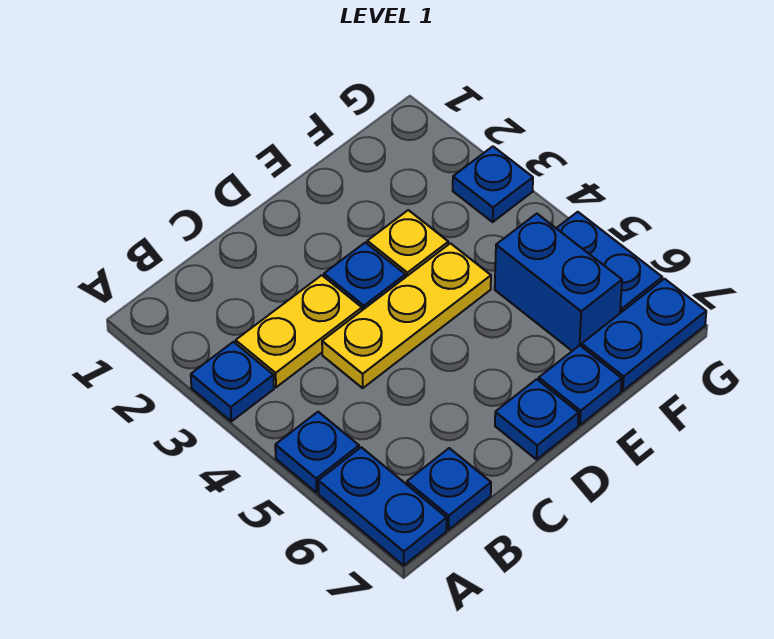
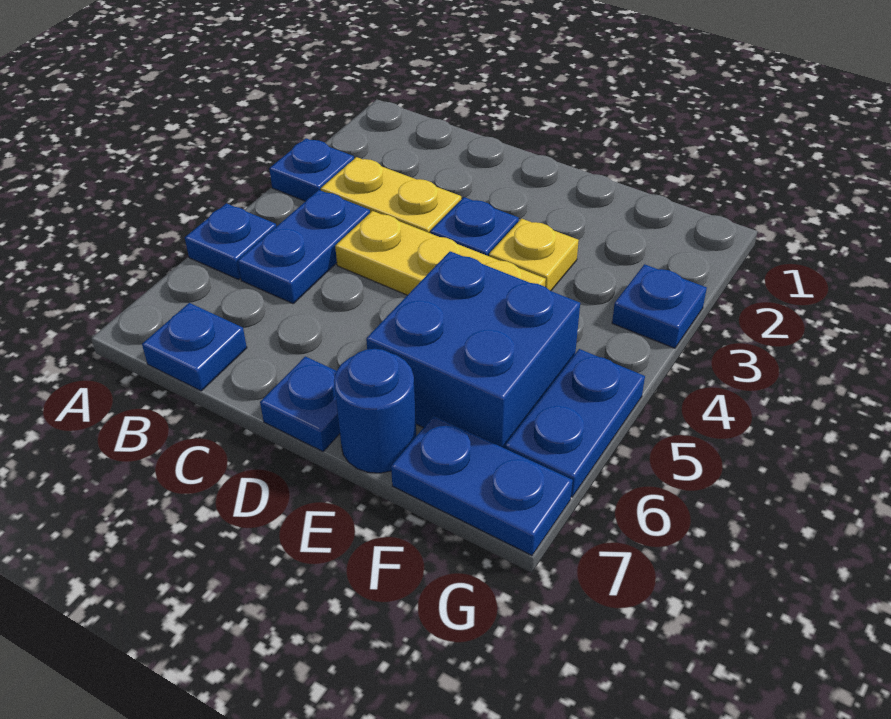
blue plate A6:A7 level 1 -> blue plate B4:B5 level 1
blue plate E7 level 1 -> blue round brick E7 level 1
blue brick F5:F6 level 1 -> blue brick E5:F6 level 1

